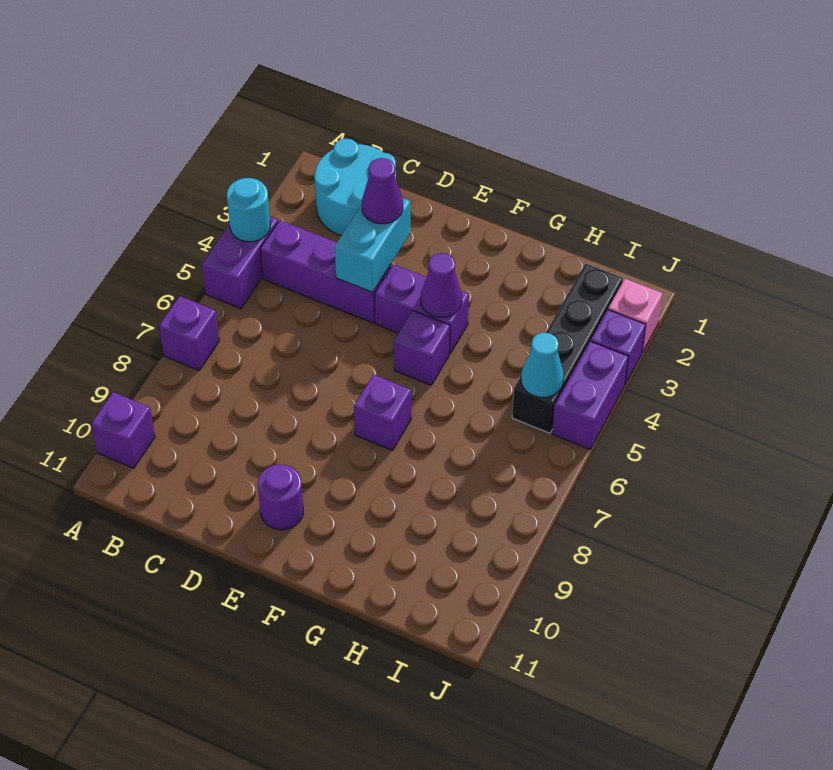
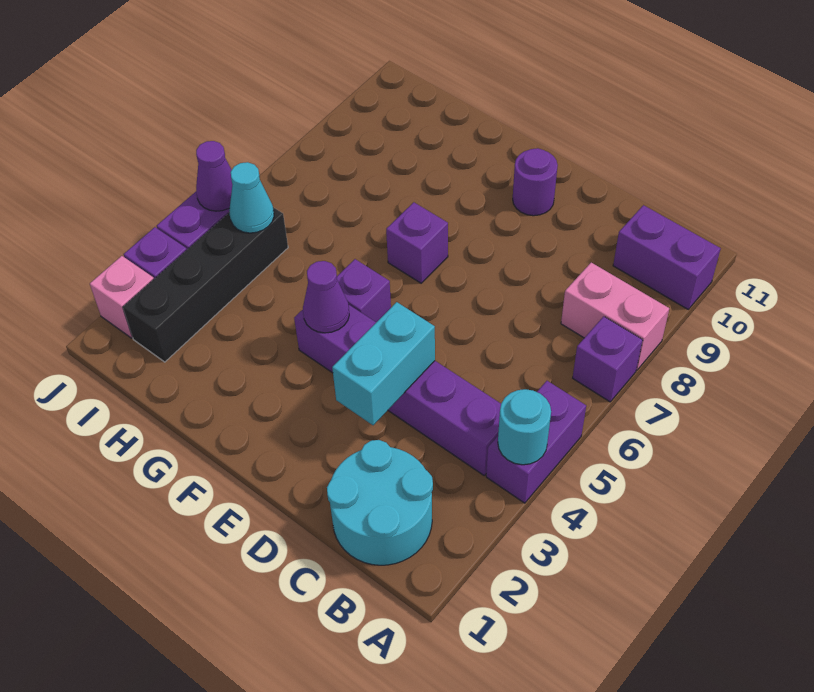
none -> pink brick A8:B8 level 1
purple brick A10 level 1 -> purple brick A10:B10 level 1
purple cone D3 level 3 -> purple cone J5 level 2

